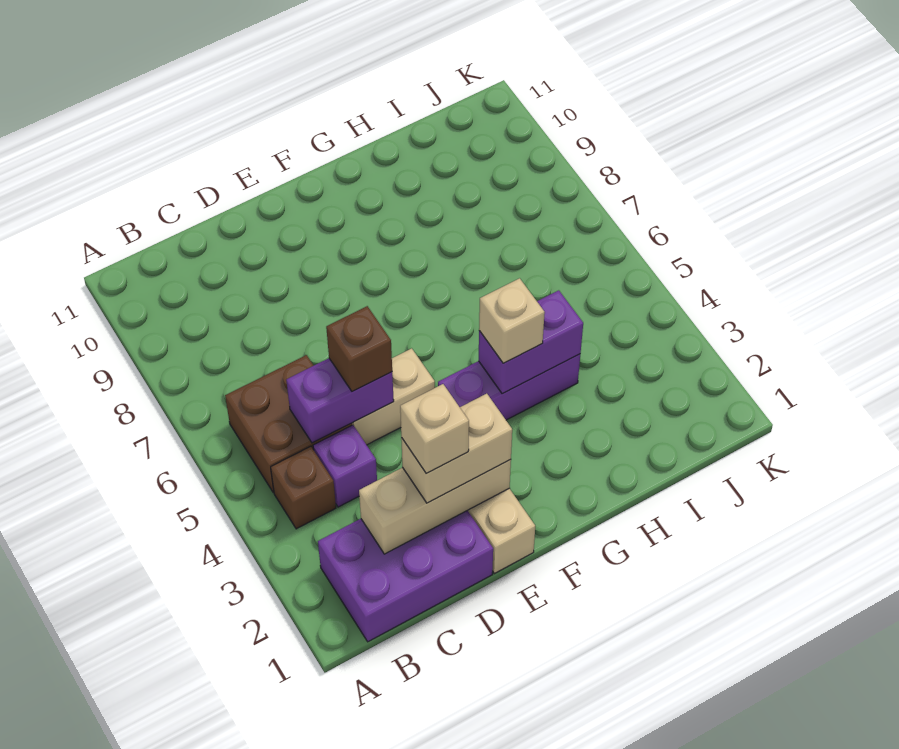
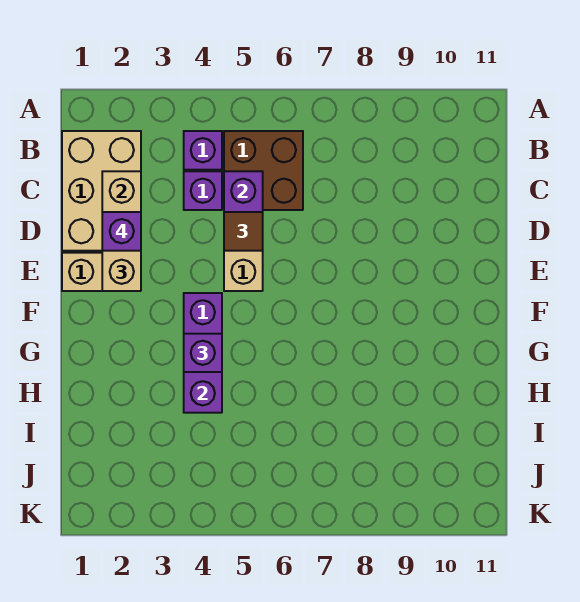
purple brick B1:D2 level 1 -> tan brick B1:D2 level 1
brown brick B4 level 1 -> purple brick B4 level 1
tan brick D2 level 4 -> purple brick D2 level 4
brown brick D5 level 3 -> brown tile D5 level 3
tan brick G4 level 3 -> purple brick G4 level 3

